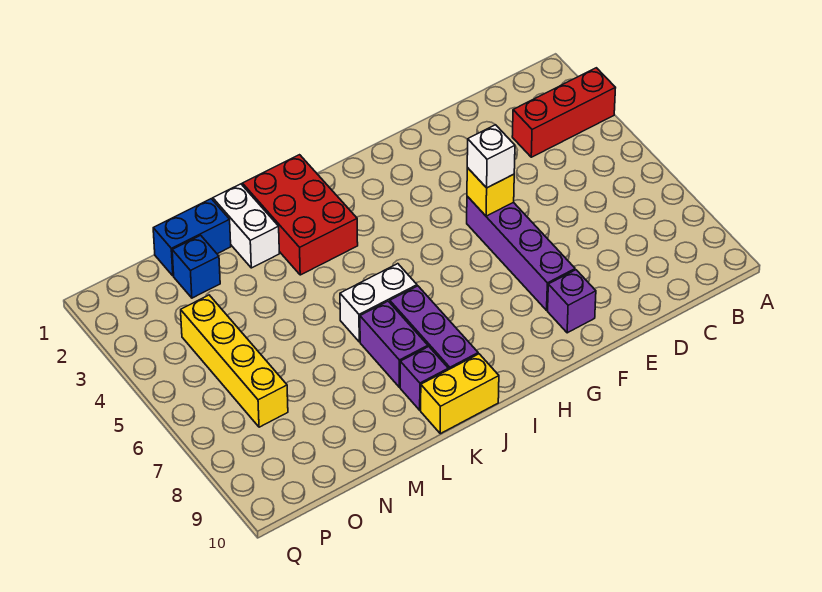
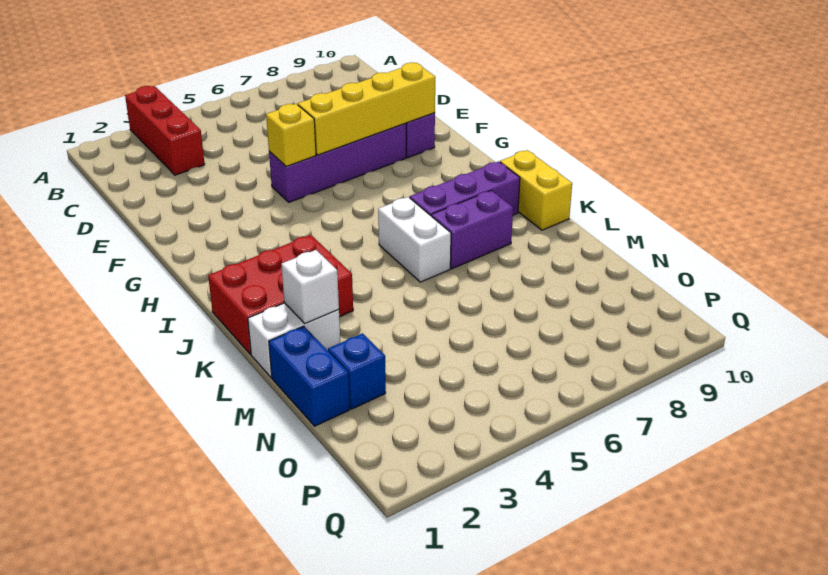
white brick F5 level 3 -> white brick L2 level 2
purple brick K9 level 1 -> none
yellow brick O4:O7 level 1 -> yellow brick F6:F9 level 2

